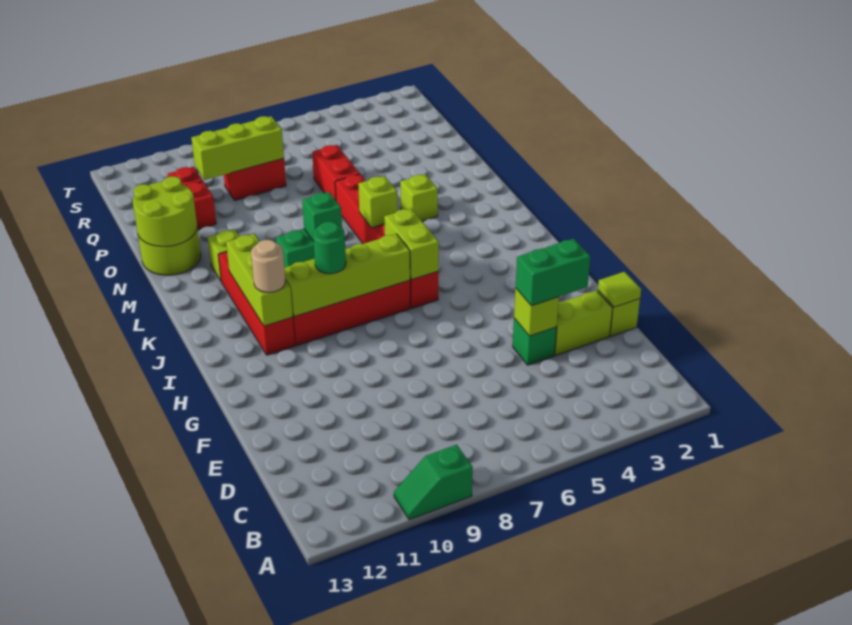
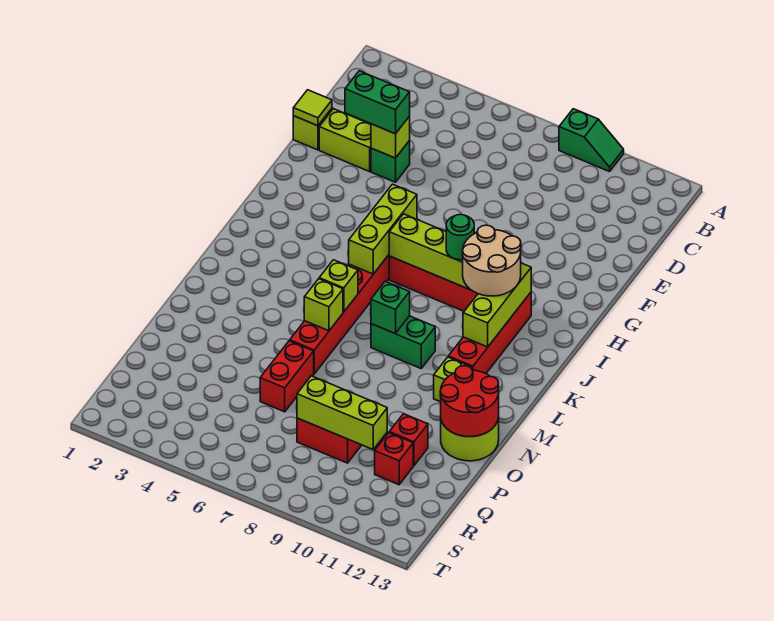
lime brick I6:J6 level 2 -> lime brick H6:J6 level 2
tan round brick I11 level 3 -> tan round brick I10:J11 level 3
lime brick M4 level 1 -> lime brick M6 level 2
lime round brick N12:O13 level 2 -> red round brick N12:O13 level 2

